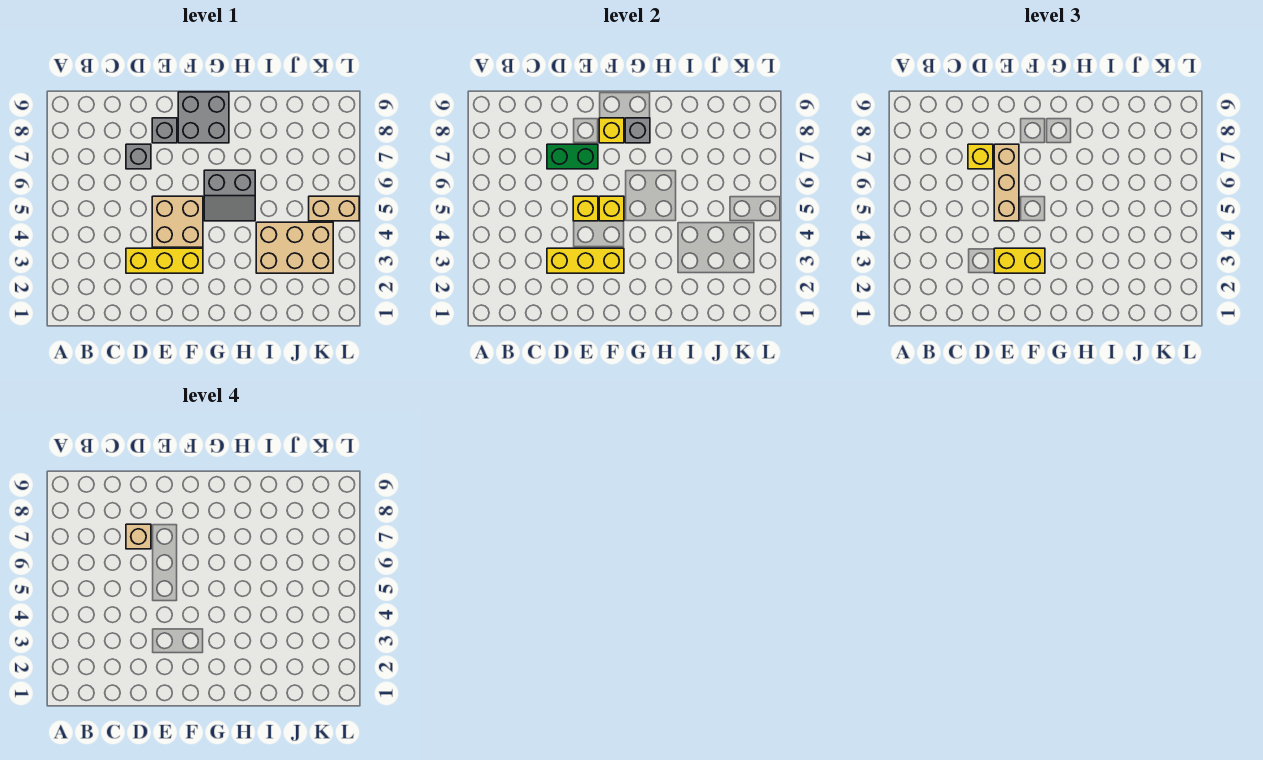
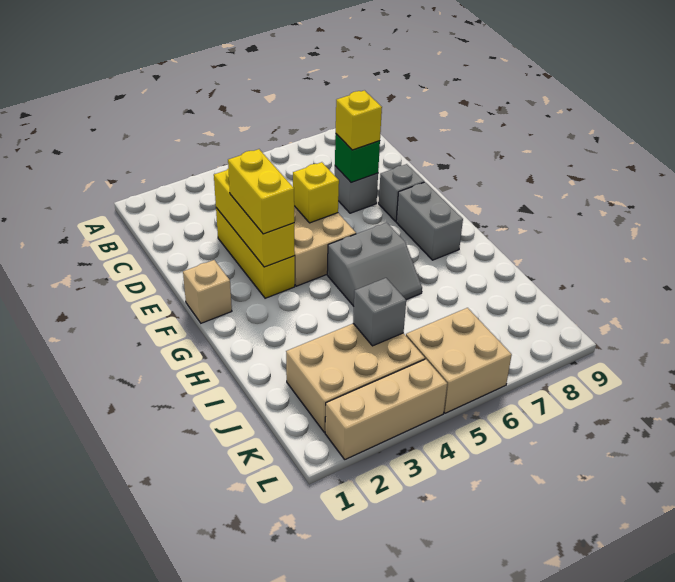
green brick D7:E7 level 2 -> green brick D7 level 2
tan brick D7 level 4 -> tan brick F1 level 1
tan brick E5:E7 level 3 -> tan brick L2:L4 level 1
yellow brick F5 level 2 -> none
grey brick F8:G9 level 1 -> grey brick F8:G8 level 1
yellow brick F8 level 2 -> none
grey slope G5:H6 level 1 top 6 -> grey slope G5:H6 level 1 top G
grey brick G8 level 2 -> grey brick J4 level 2
tan brick I3:K4 level 1 -> tan brick J2:K4 level 1
tan brick K5:L5 level 1 -> tan brick K5:L6 level 1

